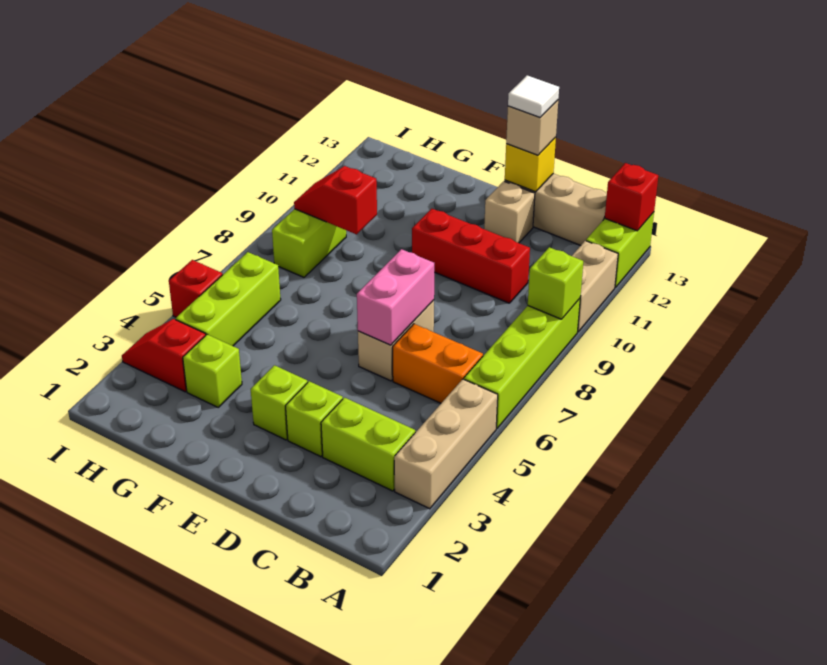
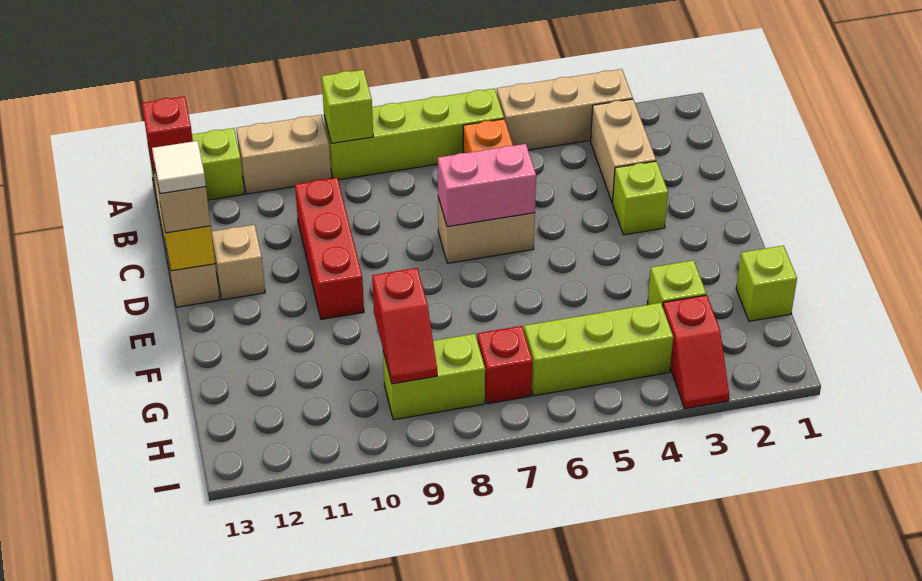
lime brick B3:C3 level 1 -> tan brick B3:C3 level 1
lime brick E3 level 1 -> lime brick G1 level 1
red brick I5 level 1 -> red brick H7 level 1

